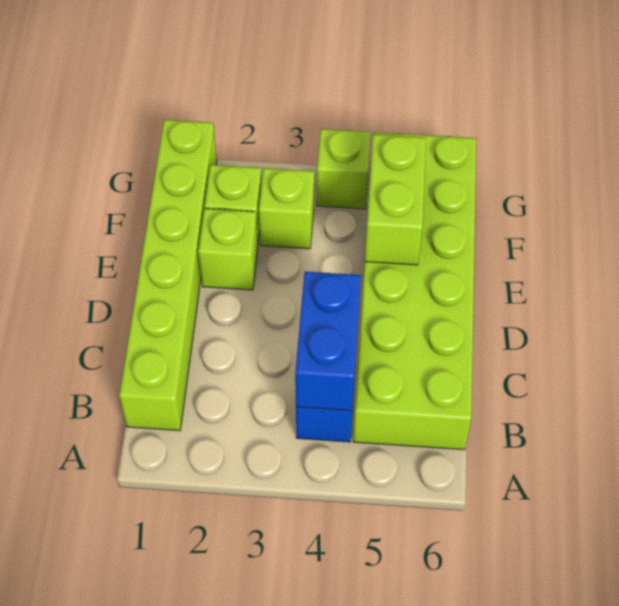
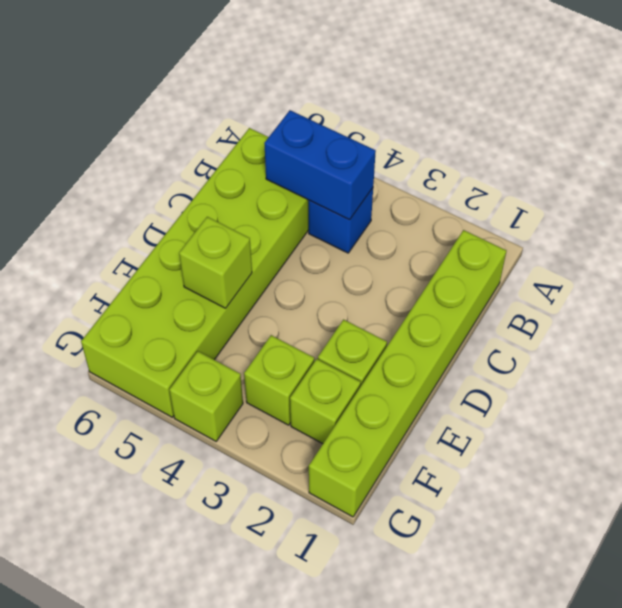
blue brick B4:C4 level 2 -> blue brick B4:B5 level 2
lime brick E5:F5 level 2 -> lime brick E5 level 2

